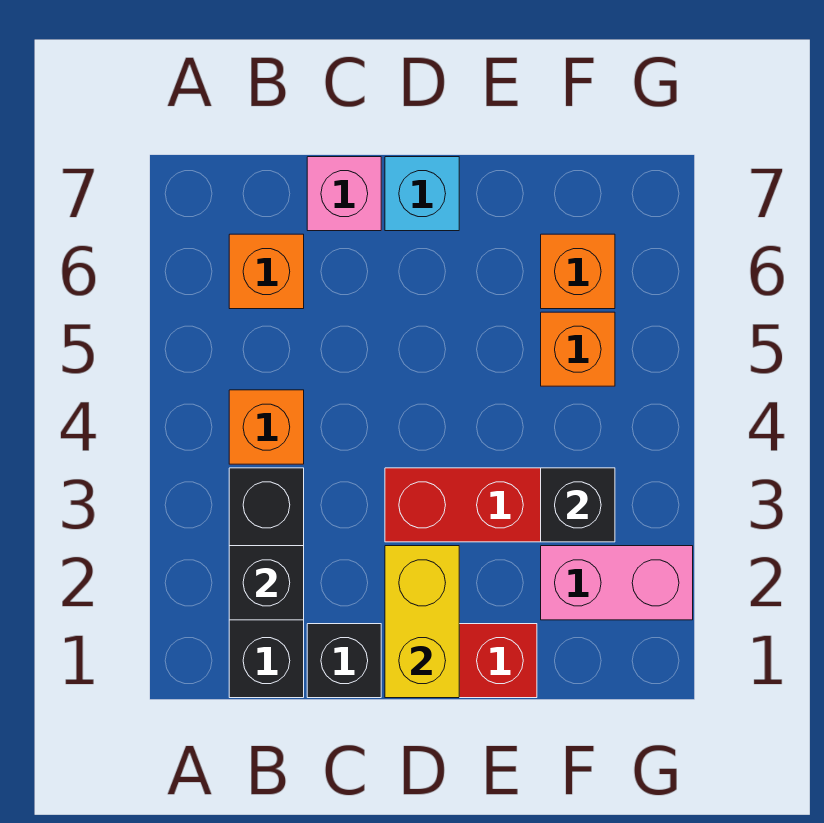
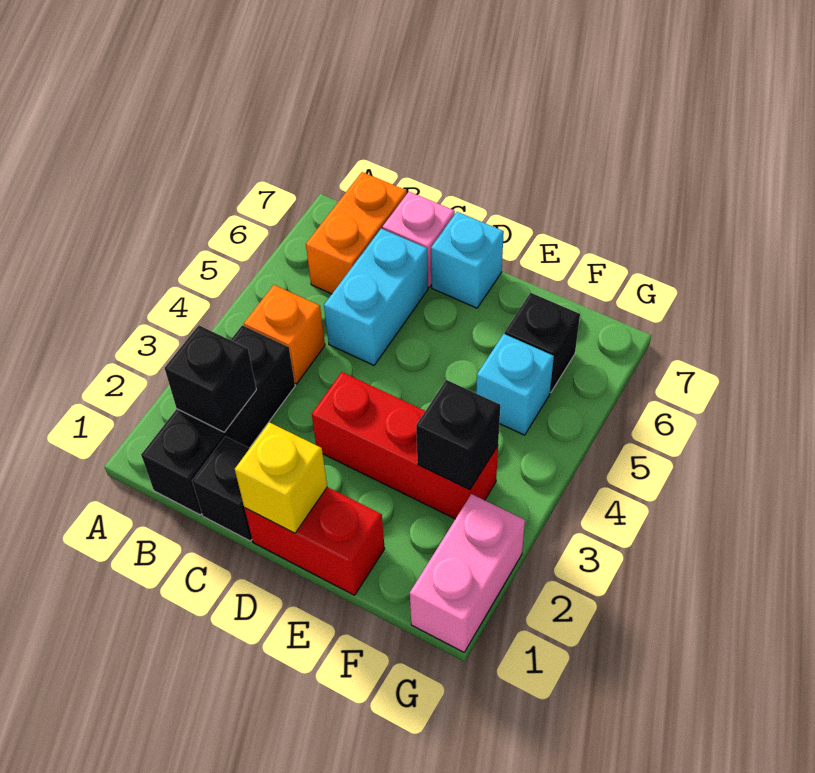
orange brick B6 level 1 -> orange brick B6:B7 level 1
none -> cyan brick C5:C6 level 1
yellow brick D1:D2 level 2 -> yellow brick D1 level 2
pink brick F2:G2 level 1 -> pink brick G1:G2 level 1
orange brick F5 level 1 -> cyan brick F5 level 1
orange brick F6 level 1 -> black brick F6 level 1

